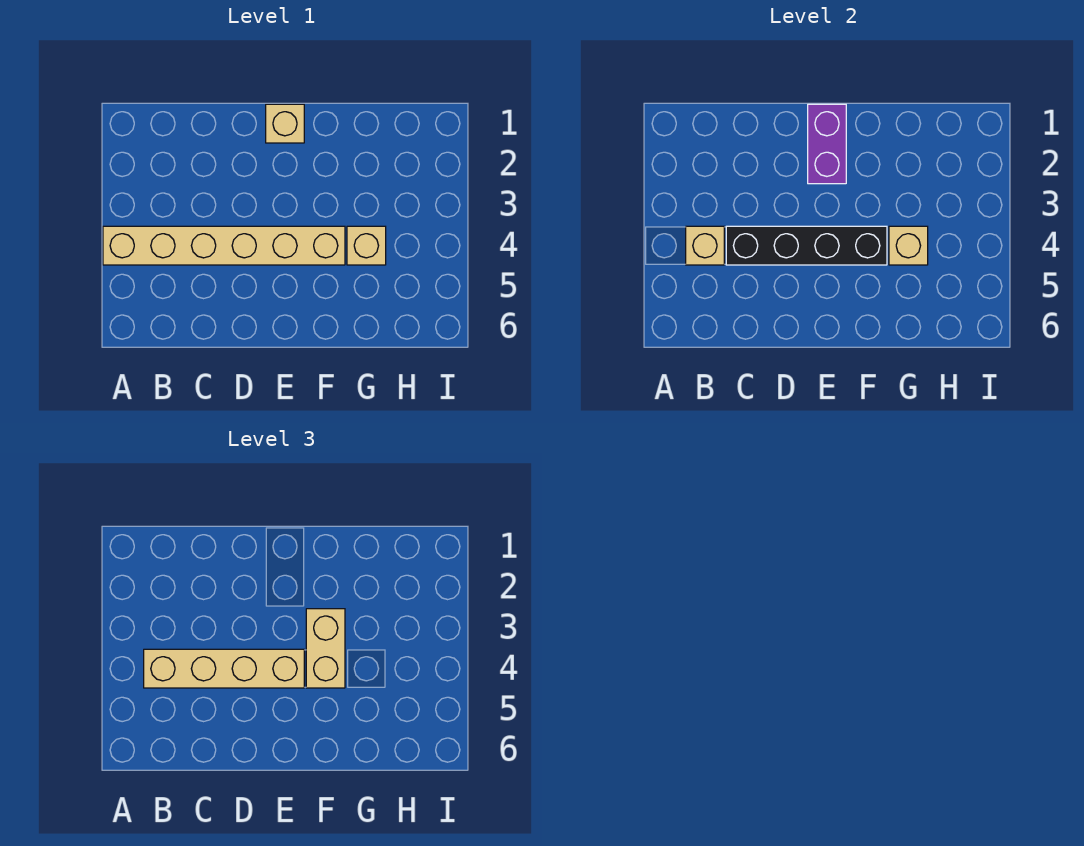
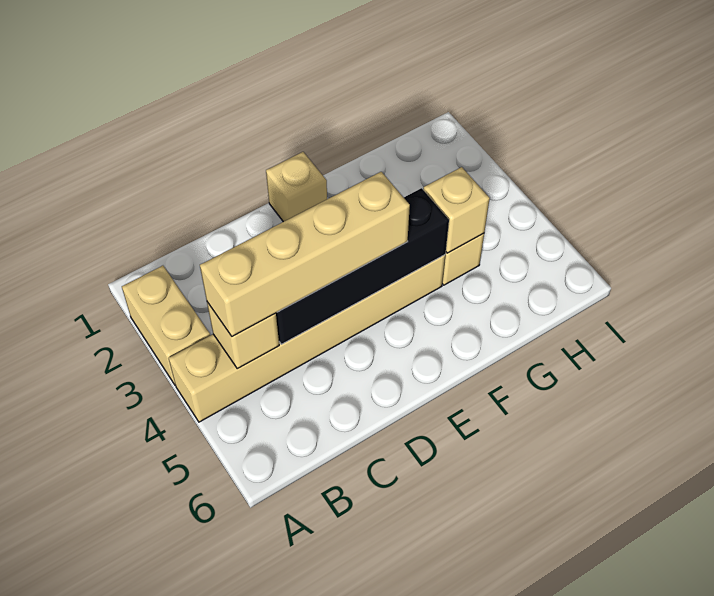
purple brick E1:E2 level 2 -> none
tan brick F3:F4 level 3 -> tan brick A2:A3 level 1

